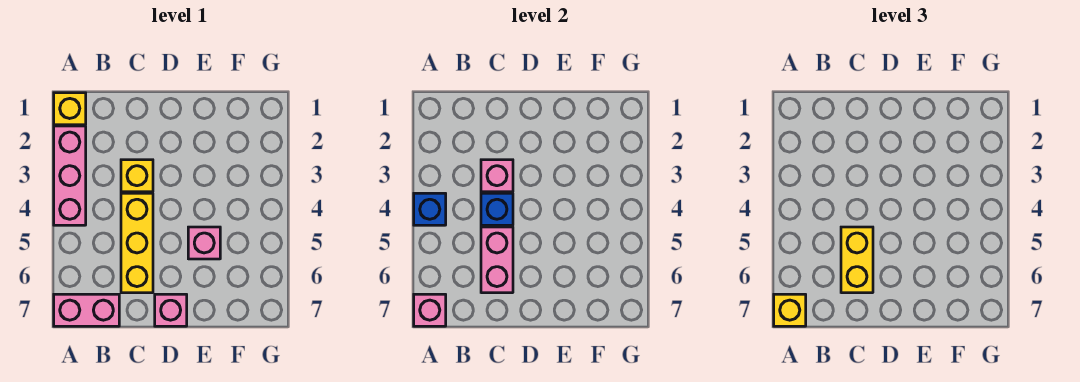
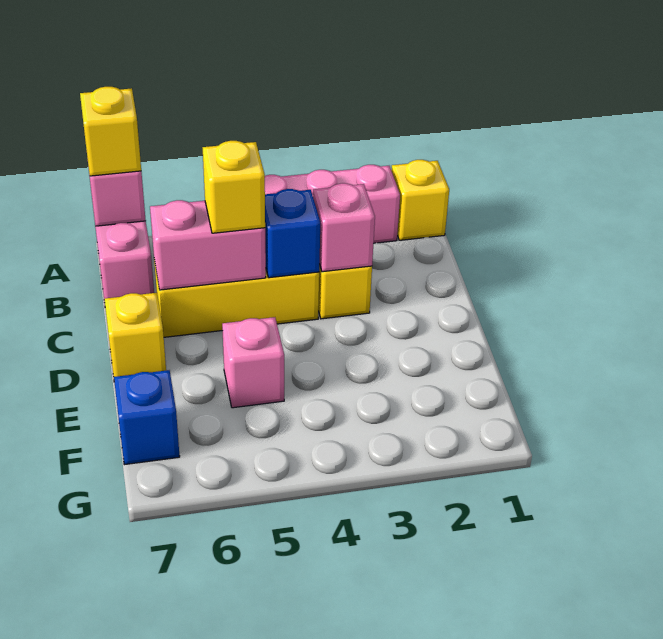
blue brick A4 level 2 -> blue brick F7 level 1
yellow brick C5:C6 level 3 -> yellow brick C5 level 3
pink brick D7 level 1 -> yellow brick D7 level 1

